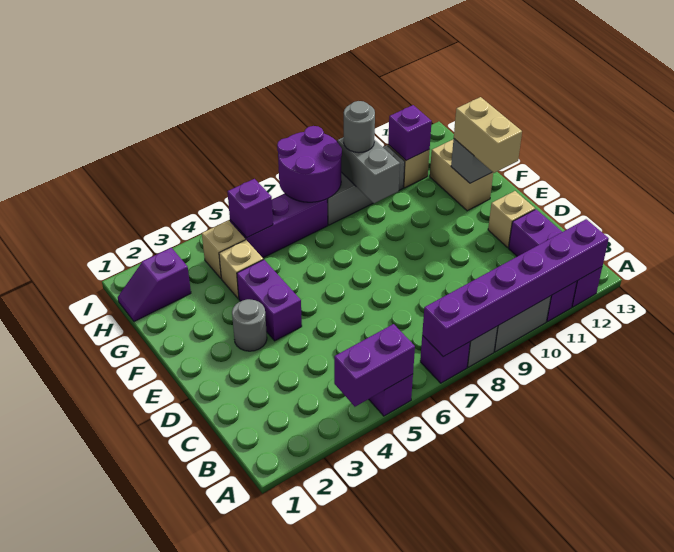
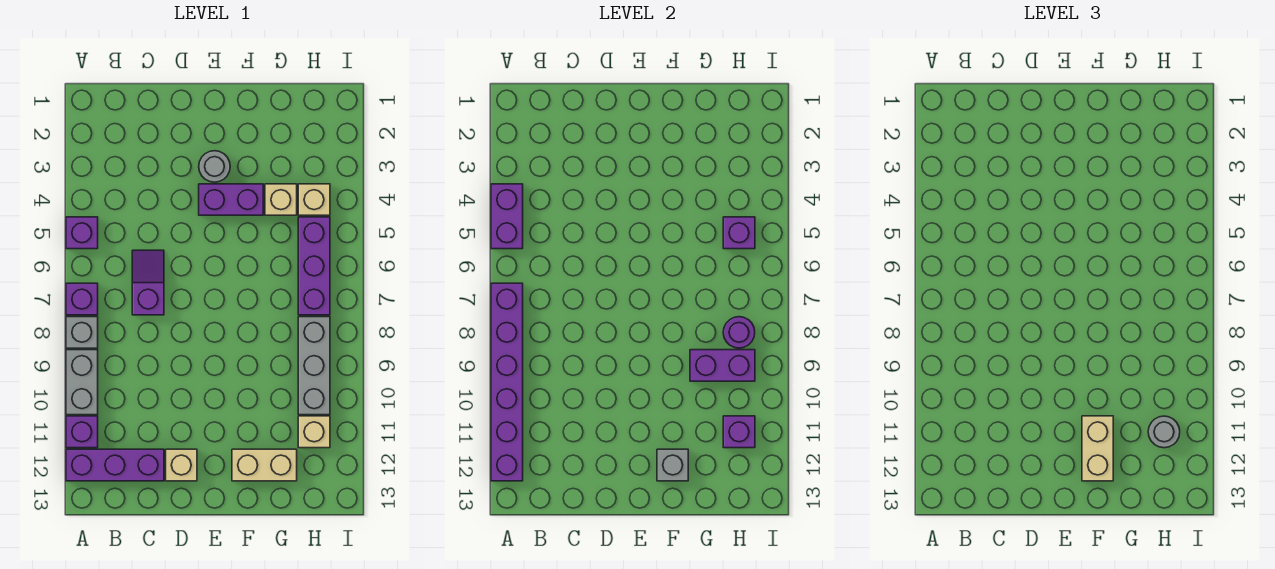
tan brick E12:F12 level 3 -> tan brick F11:F12 level 3
grey brick G9:H9 level 2 -> purple brick G9:H9 level 2
purple slope H1:H2 level 1 top 2 -> purple slope C6:C7 level 1 top 7
purple round brick H7:I8 level 2 -> purple round brick H8 level 2
grey round brick H9 level 3 -> grey round brick H11 level 3

